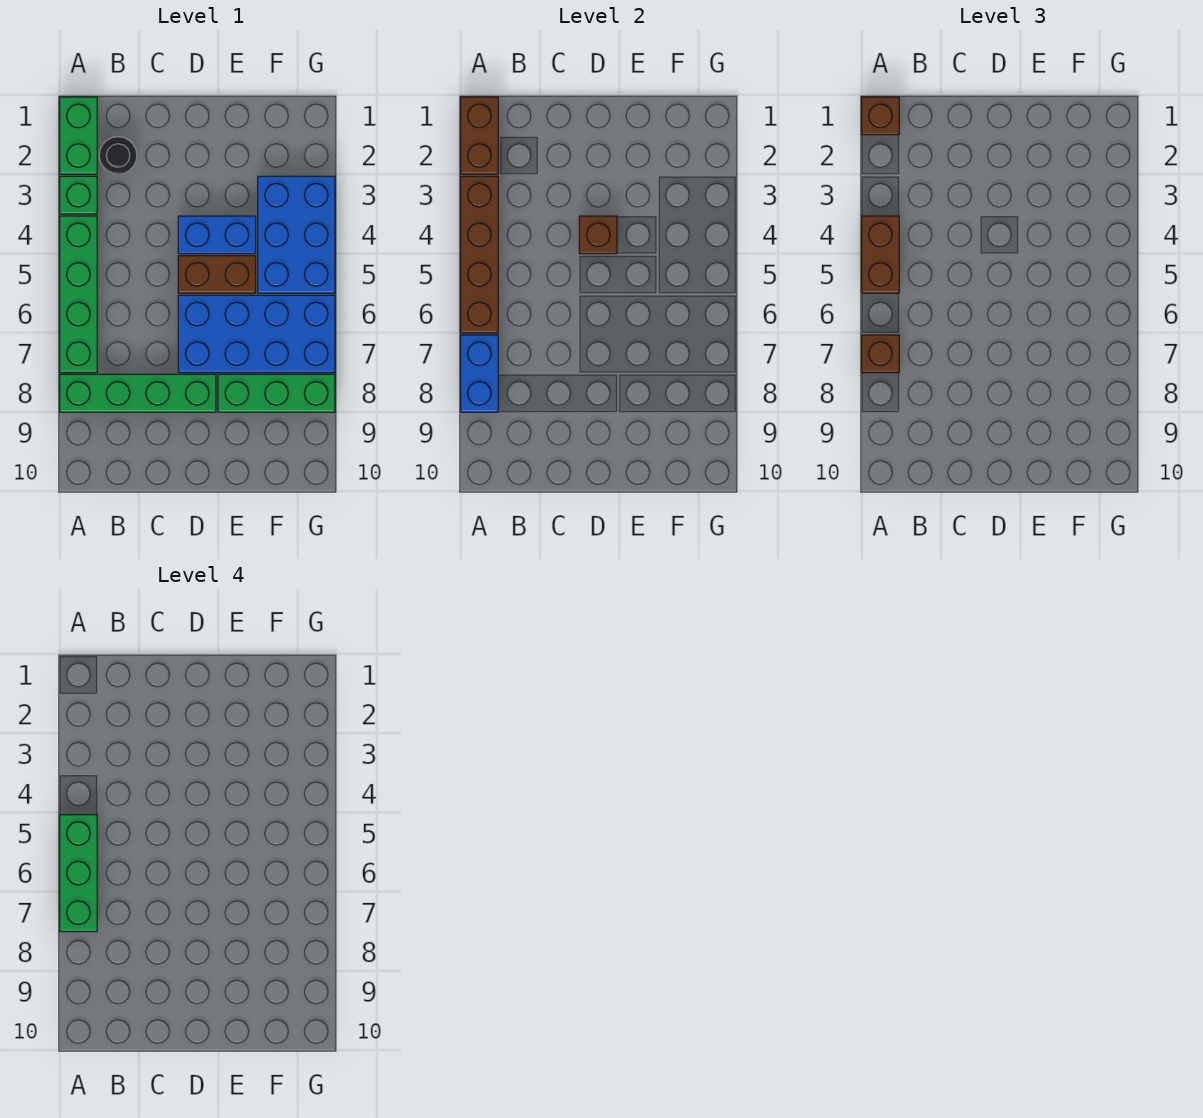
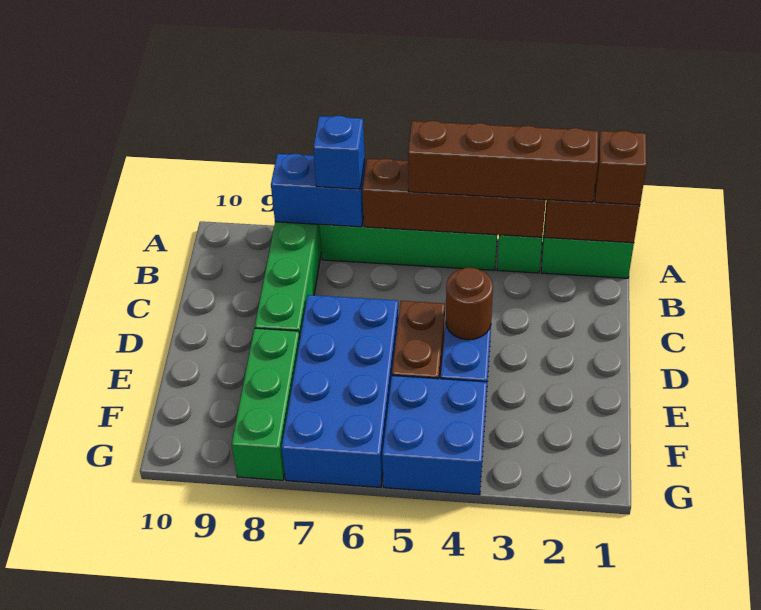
brown brick A4:A5 level 3 -> brown brick A2:A5 level 3
green brick A5:A7 level 4 -> none
brown brick A7 level 3 -> blue brick A7 level 3
black round brick B2 level 1 -> none
brown brick D4 level 2 -> brown round brick D4 level 2
blue brick F3:G5 level 1 -> blue brick F4:G5 level 1

